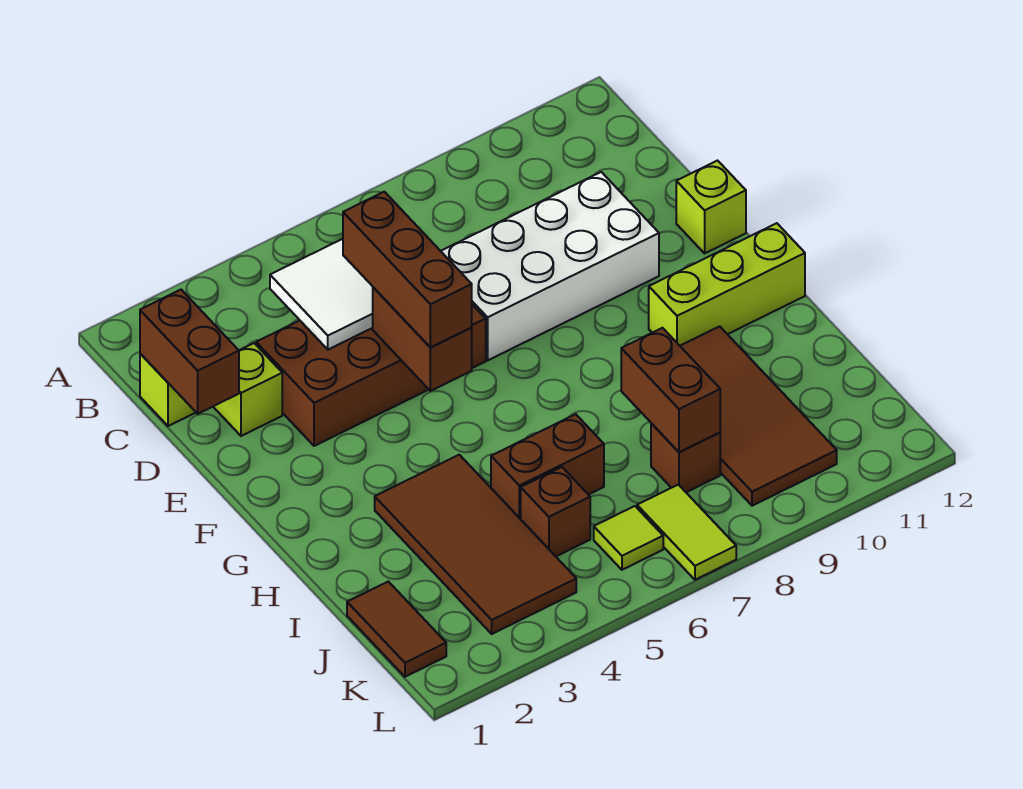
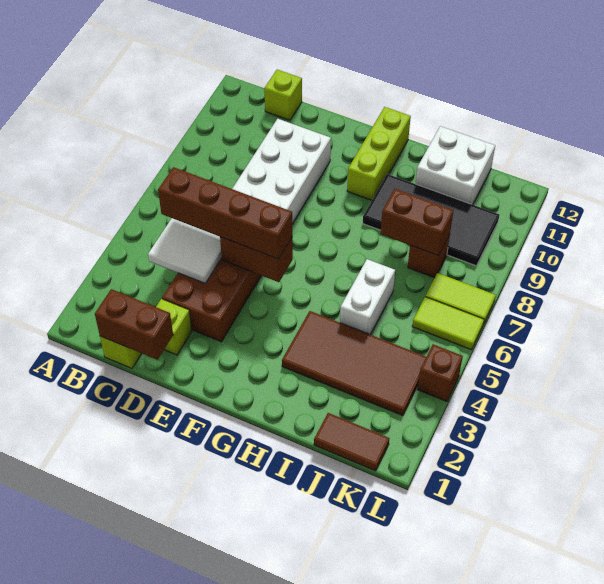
brown brick D5:F5 level 3 -> brown brick C5:F5 level 3
lime brick E12 level 1 -> lime brick C12 level 1
brown tile H9:K10 level 1 -> black tile H9:K10 level 1
brown brick I5:I6 level 1 -> white brick I5:I6 level 1
none -> white brick I11:J12 level 1
brown brick J5 level 1 -> brown brick L4 level 1
lime tile K6 level 1 -> lime tile K6:L6 level 1

